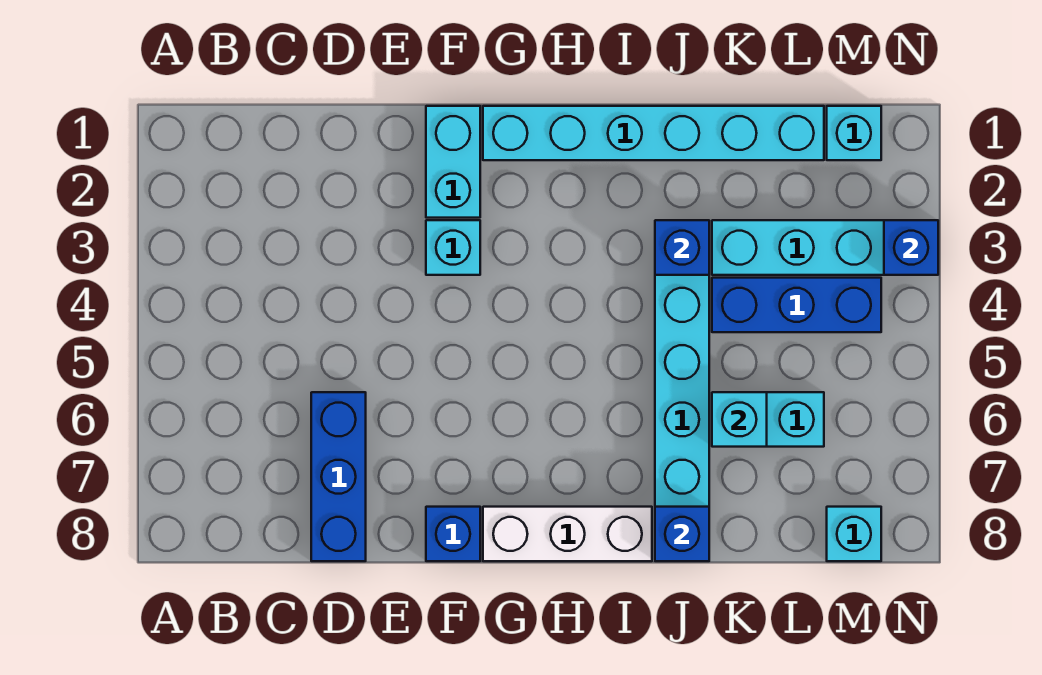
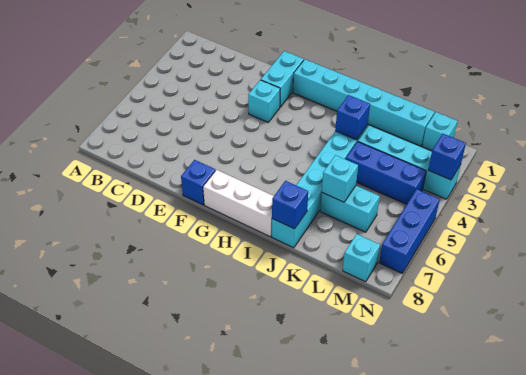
blue brick D6:D8 level 1 -> blue brick N5:N7 level 1

